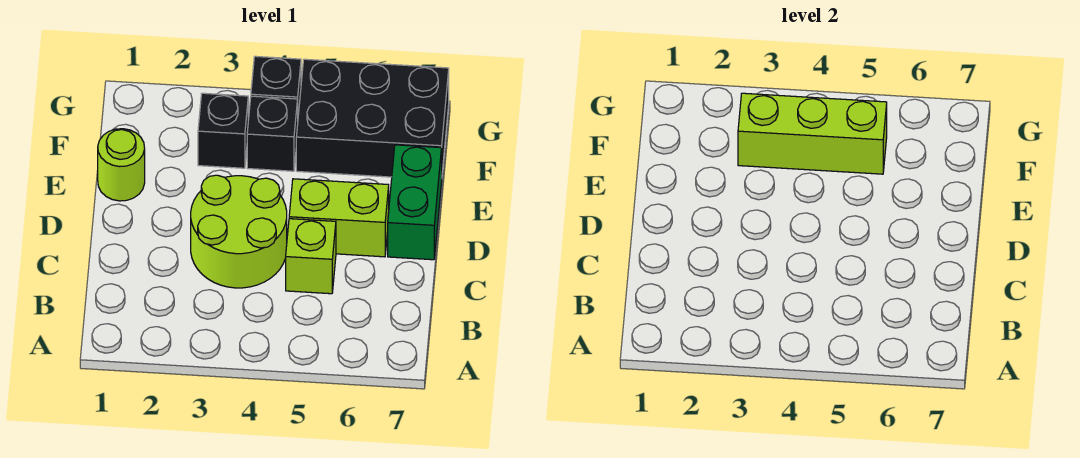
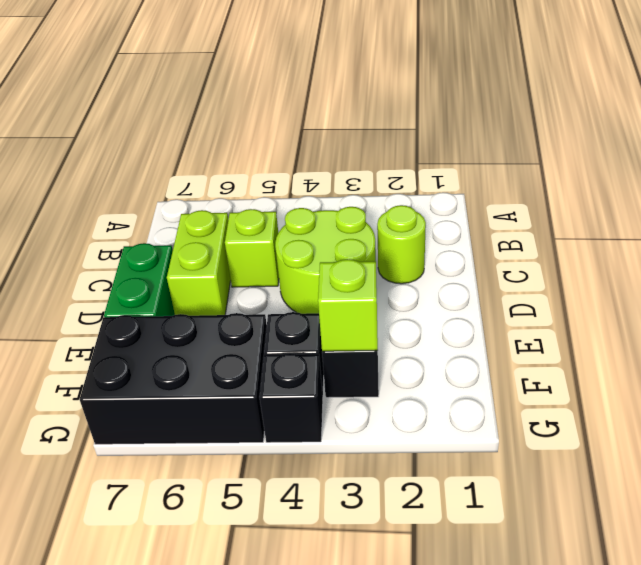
lime brick D5:D6 level 1 -> lime brick C6:D6 level 1
lime round brick E1 level 1 -> lime round brick C2 level 1
lime brick F3:F5 level 2 -> lime brick F3 level 2

